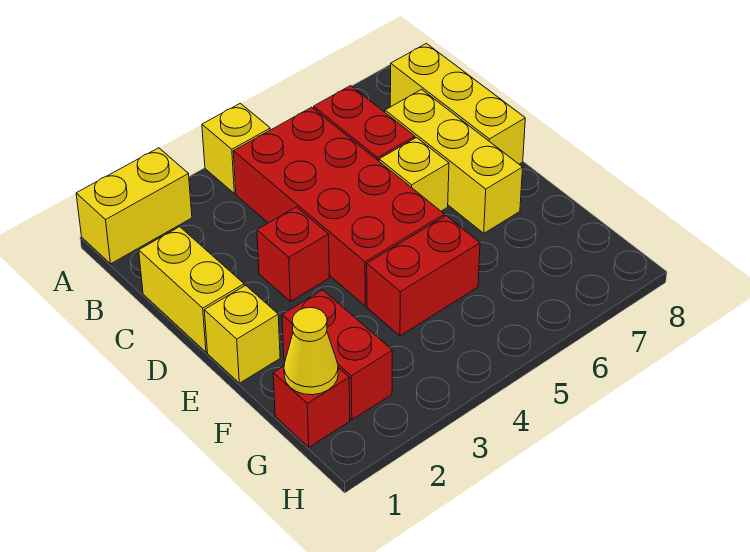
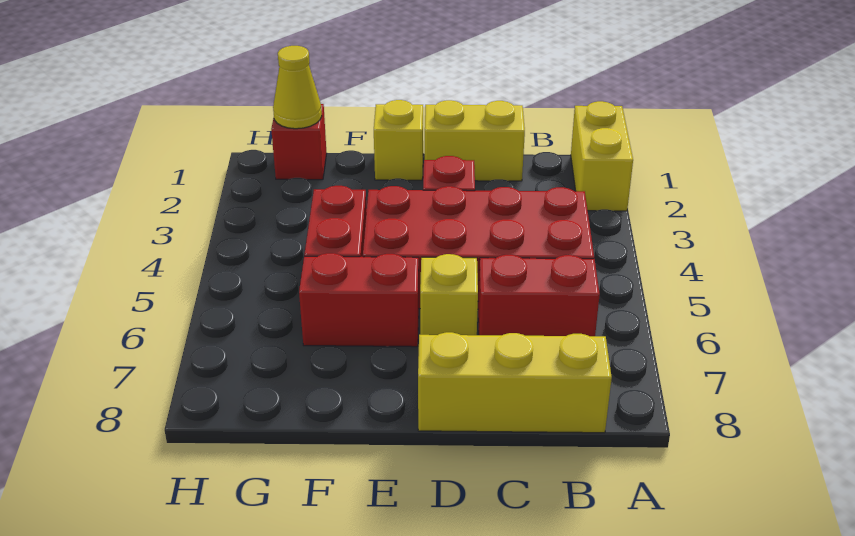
yellow brick A4 level 1 -> none
yellow brick C7:E7 level 1 -> none
red brick F2:G2 level 1 -> red brick E6:F6 level 1

